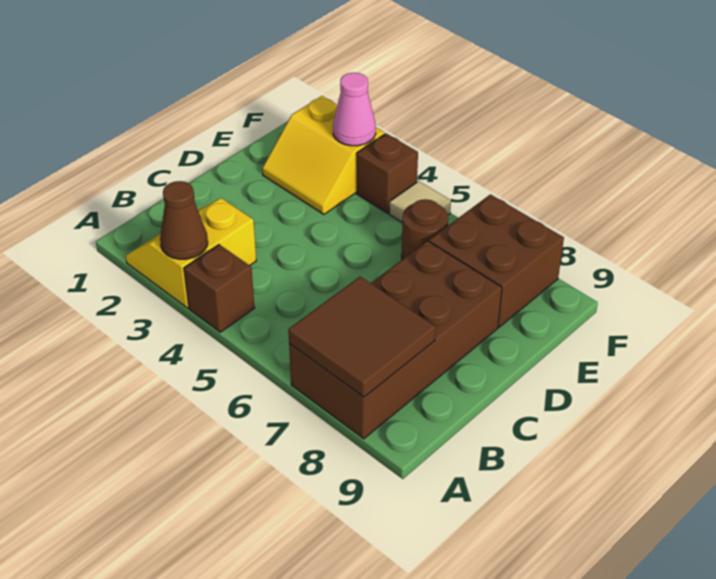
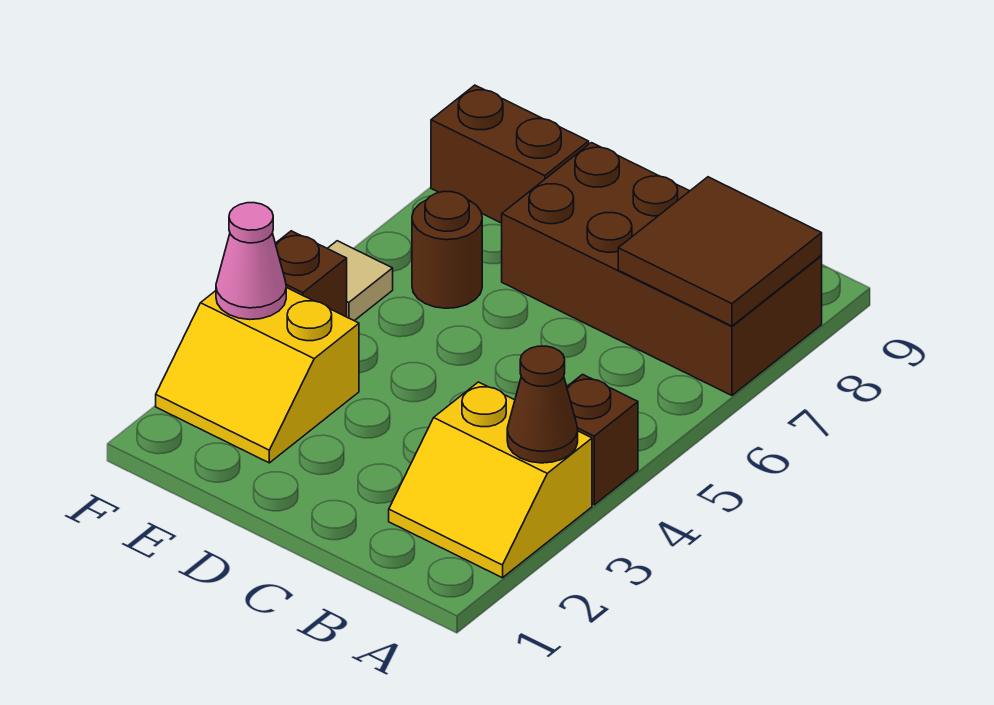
yellow slope E2:F3 level 1 top F -> yellow slope E2:F3 level 1 top 3
brown brick E7:F8 level 1 -> brown brick E8:F8 level 1

